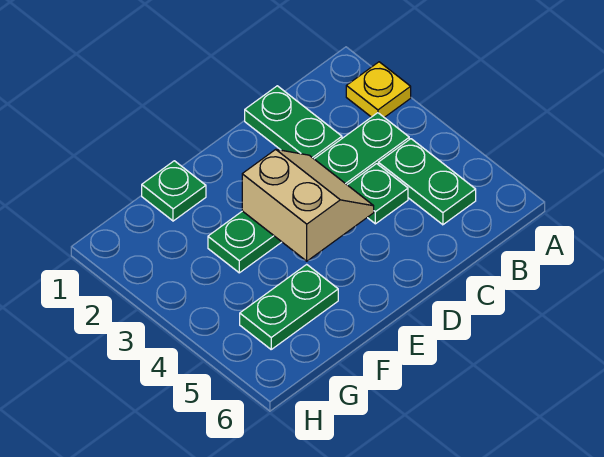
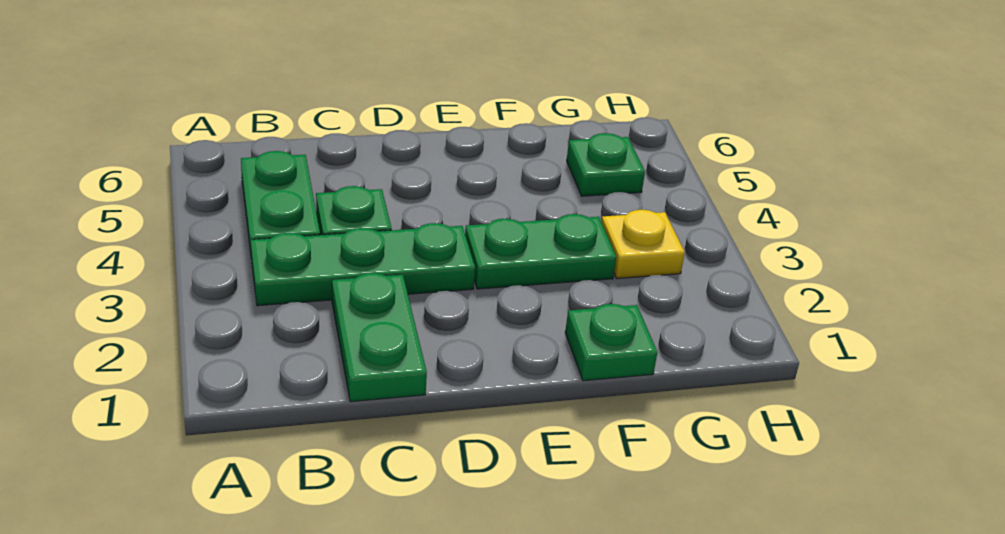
yellow plate A2 level 1 -> yellow plate G3 level 1
tan slope D3:E4 level 2 top E -> none
green plate F5:G5 level 1 -> green plate G5 level 1

